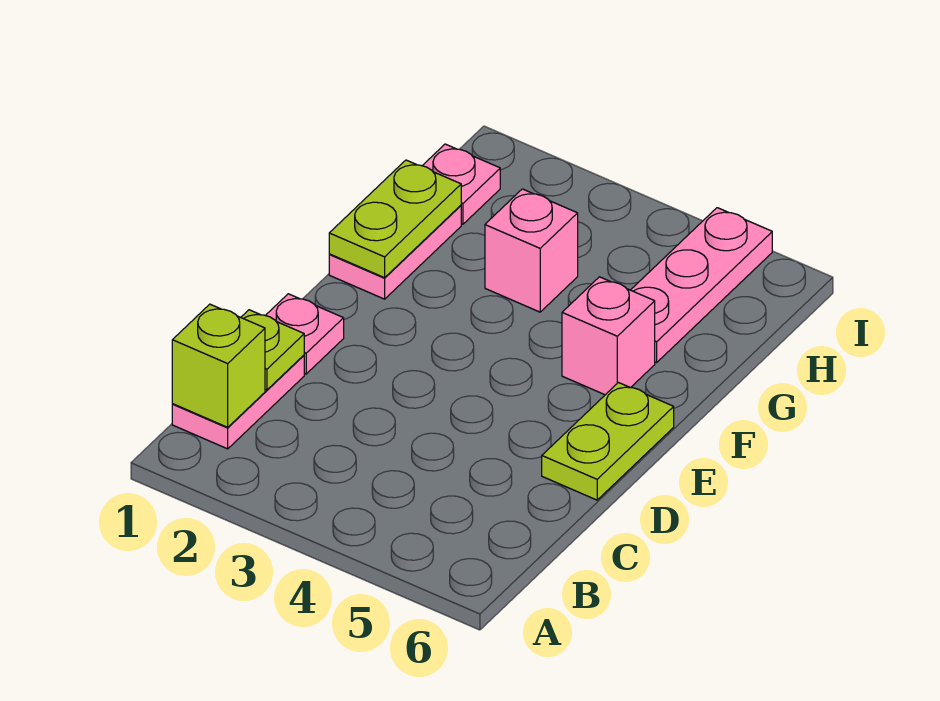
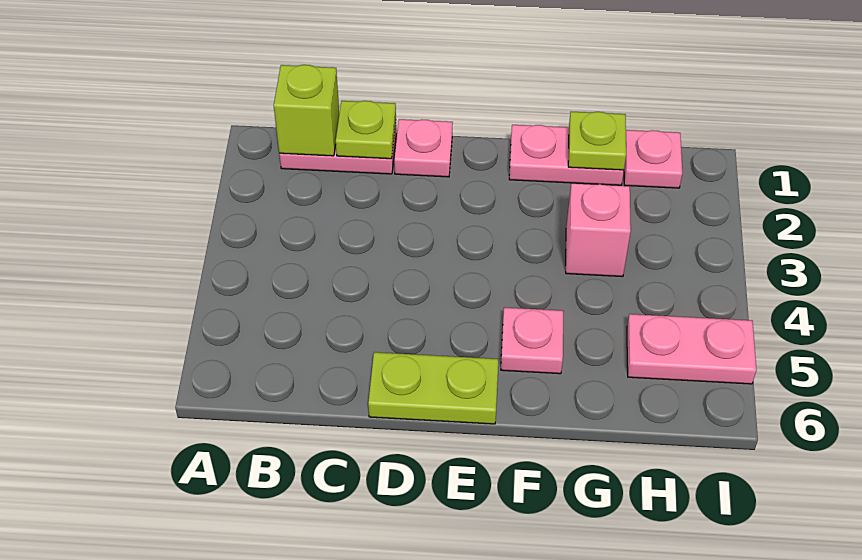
lime plate F1:G1 level 2 -> lime plate G1 level 2
pink brick F5 level 1 -> pink plate F5 level 1
pink plate G5:I5 level 1 -> pink plate H5:I5 level 1

